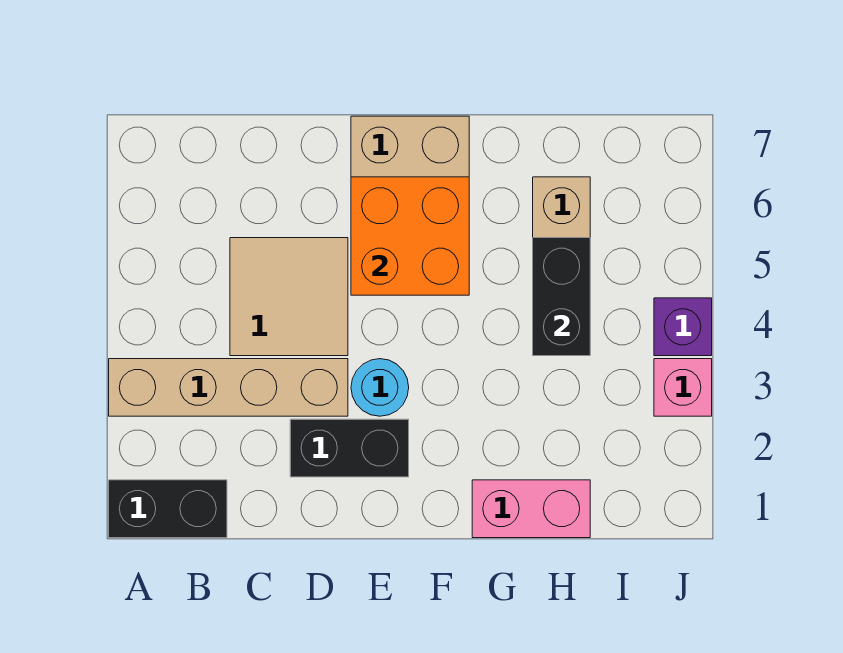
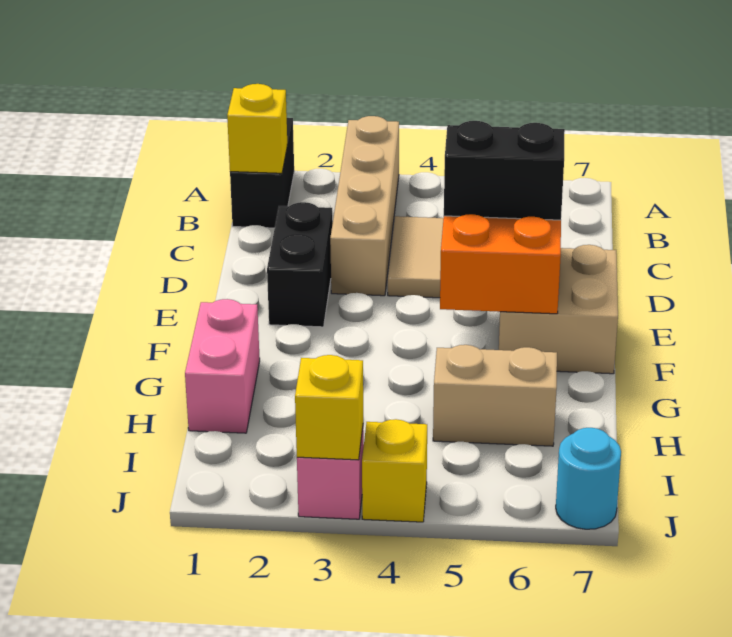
none -> yellow brick B1 level 2
cyan round brick E3 level 1 -> cyan round brick J7 level 1
black brick H4:H5 level 2 -> black brick E5:E6 level 3
none -> yellow brick J3 level 2
purple brick J4 level 1 -> yellow brick J4 level 1

